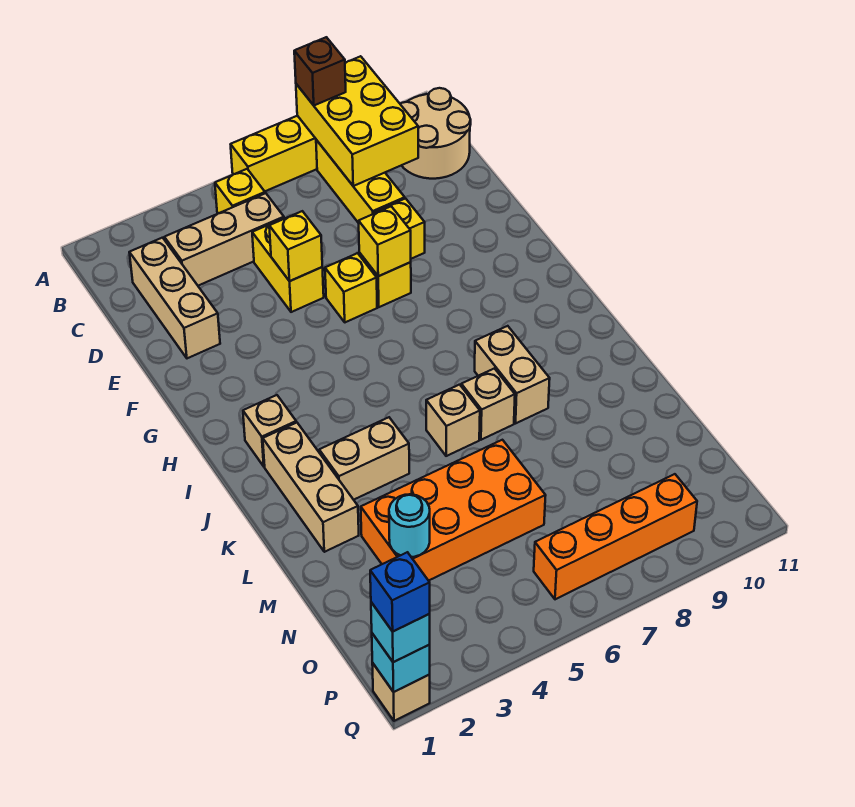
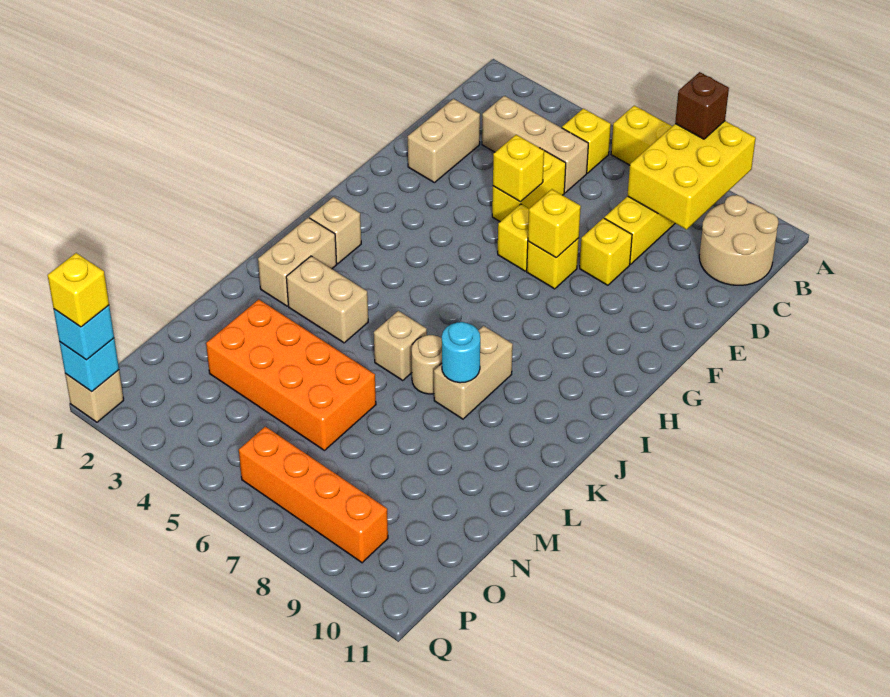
tan brick C2:E2 level 1 -> tan brick D2:E2 level 1
tan brick J2:L2 level 1 -> tan brick J2:K2 level 1
tan brick K7 level 1 -> tan round brick K7 level 1
cyan round brick N3 level 2 -> cyan round brick K8 level 2
blue brick Q1 level 4 -> yellow brick Q1 level 4

